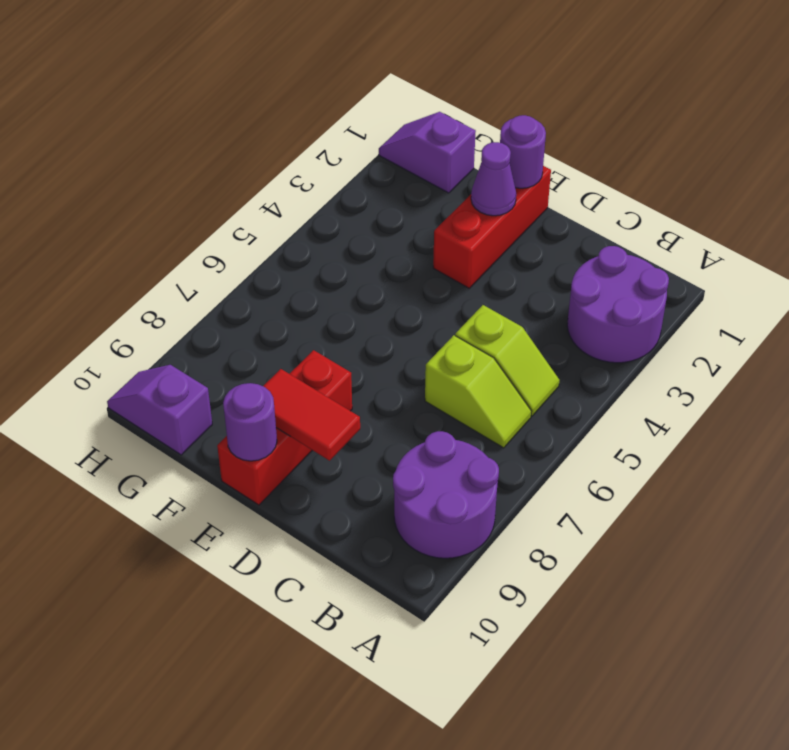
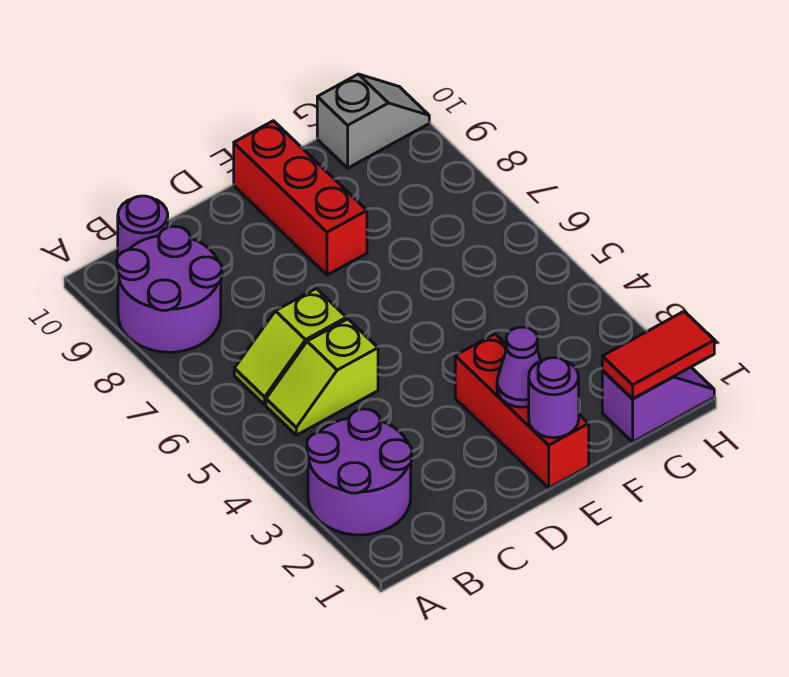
red tile D9:E9 level 2 -> red tile G1:H1 level 2
purple round brick E10 level 2 -> purple round brick B10 level 1
purple slope G10:H10 level 1 top G -> grey slope G10:H10 level 1 top G

